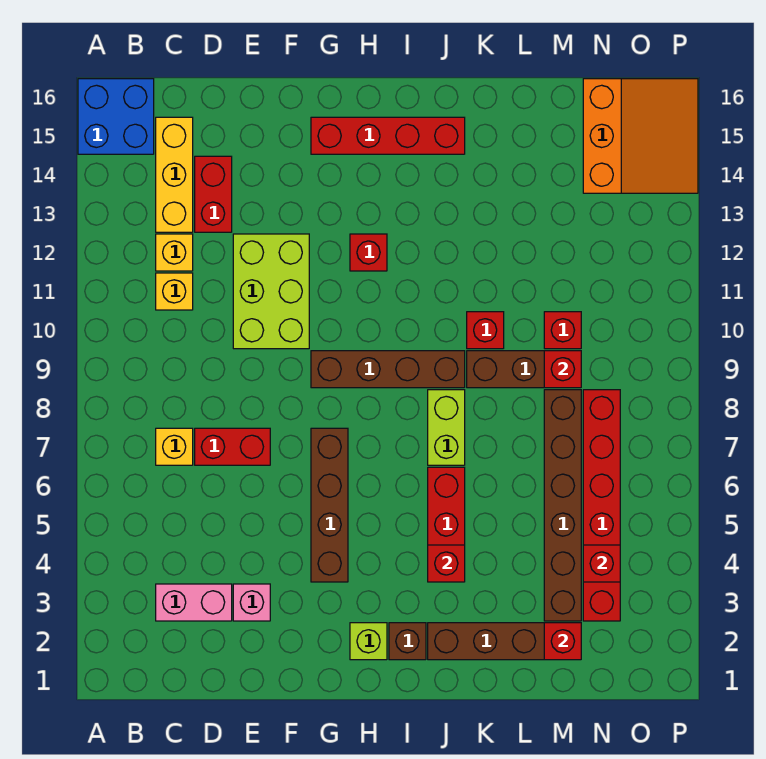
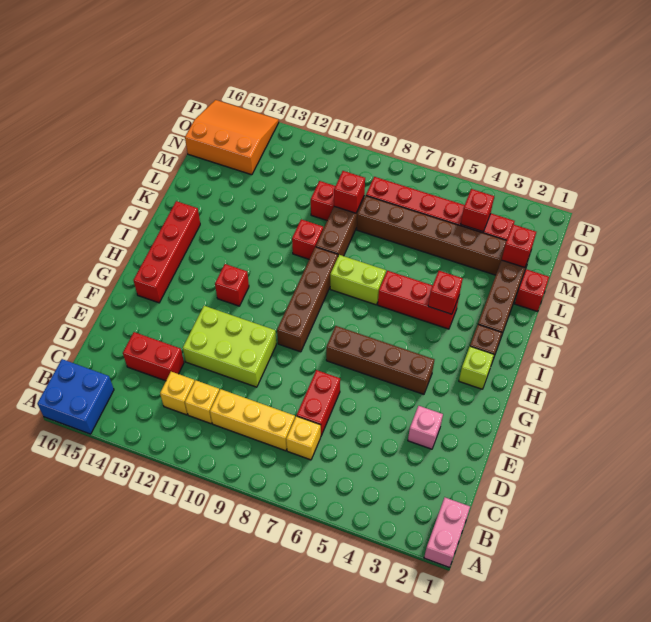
pink brick C3:D3 level 1 -> pink brick A1:B1 level 1
yellow brick C13:C15 level 1 -> yellow brick C8:C10 level 1
none -> red brick L1 level 1

